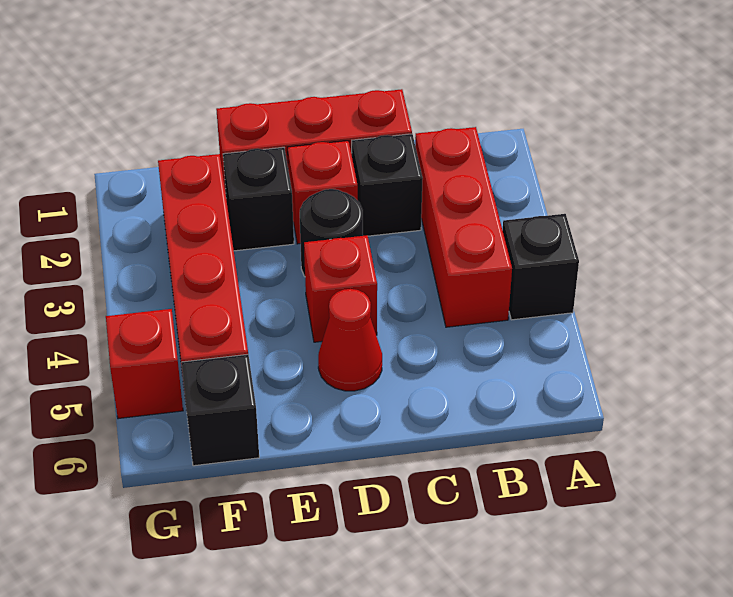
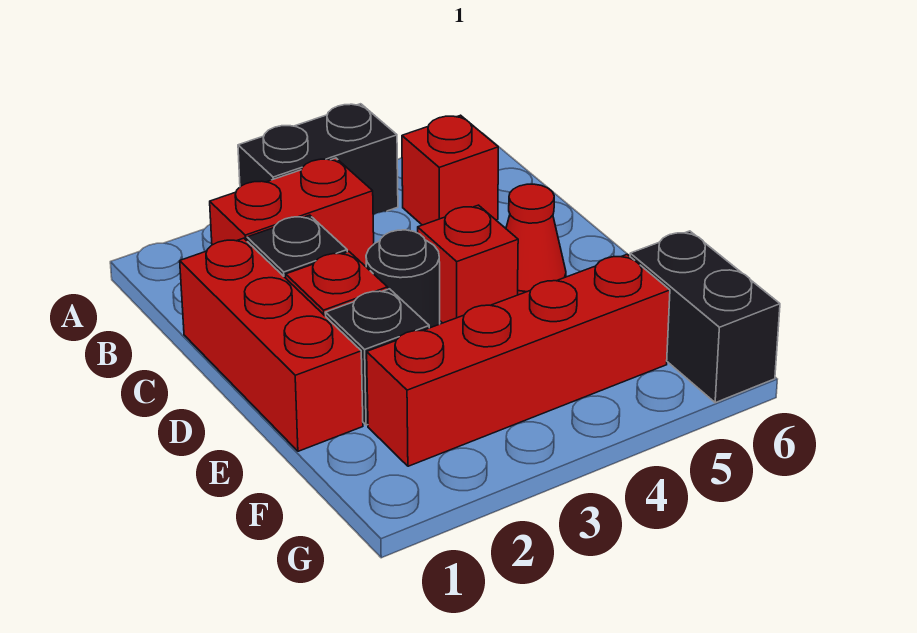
black brick A4 level 1 -> black brick A3:A4 level 1
red brick B2:B4 level 1 -> red brick B2:B3 level 1
black brick F6 level 1 -> black brick F6:G6 level 1
red brick G5 level 1 -> red brick B5 level 1

